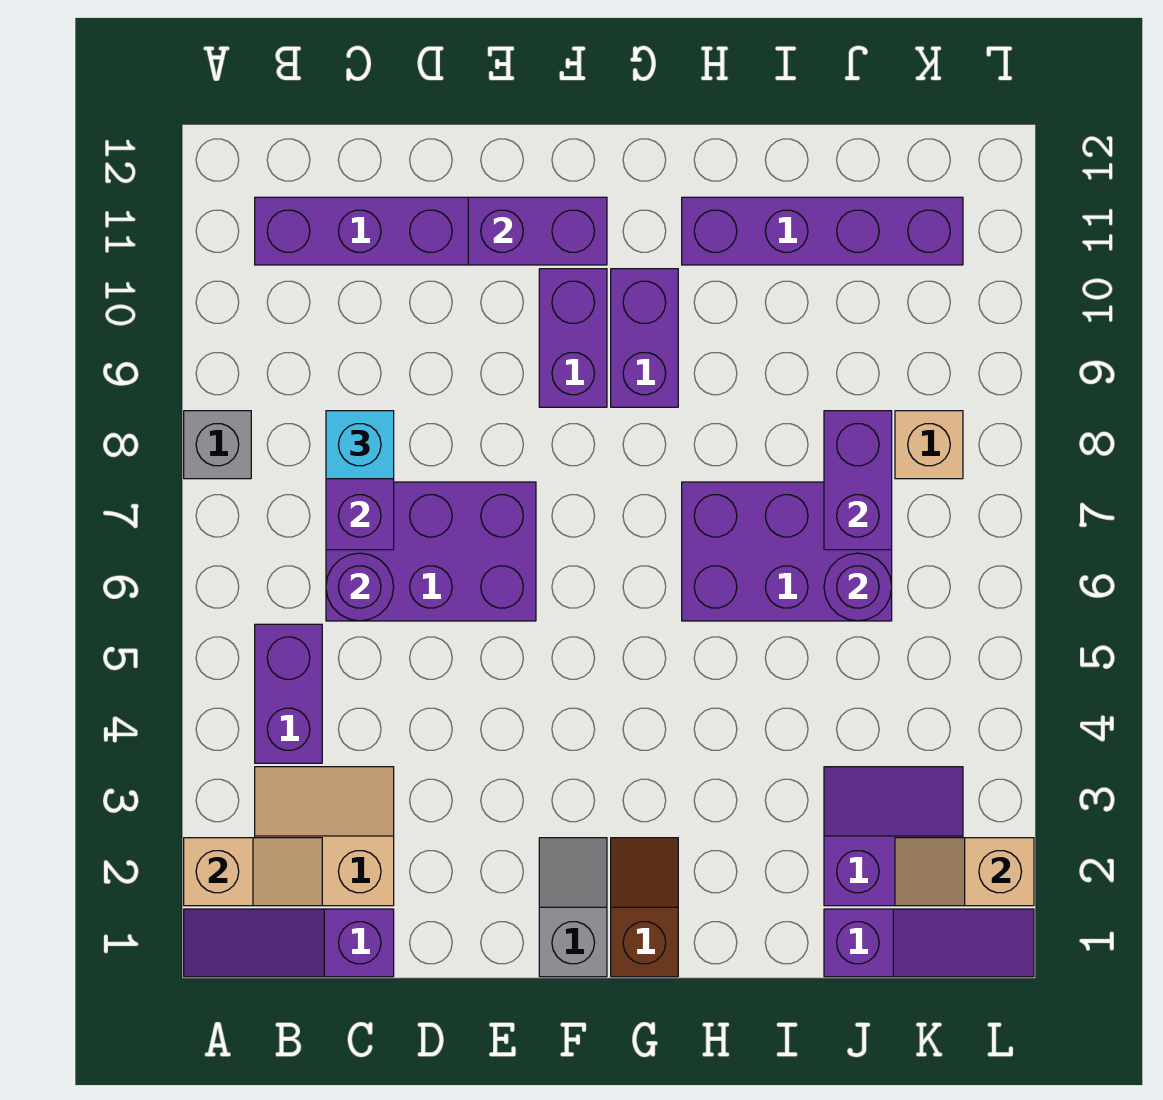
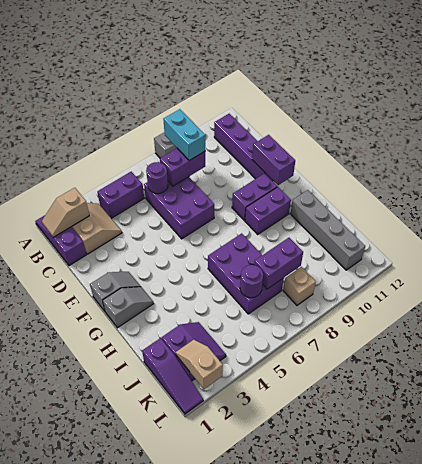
tan slope A2:B2 level 2 top A -> tan slope B1:B2 level 2 top 2
cyan brick C8 level 3 -> cyan brick B8:C8 level 3
brown slope G1:G2 level 1 top 1 -> grey slope G1:G2 level 1 top 1
purple brick H11:K11 level 1 -> grey brick H11:K11 level 1

